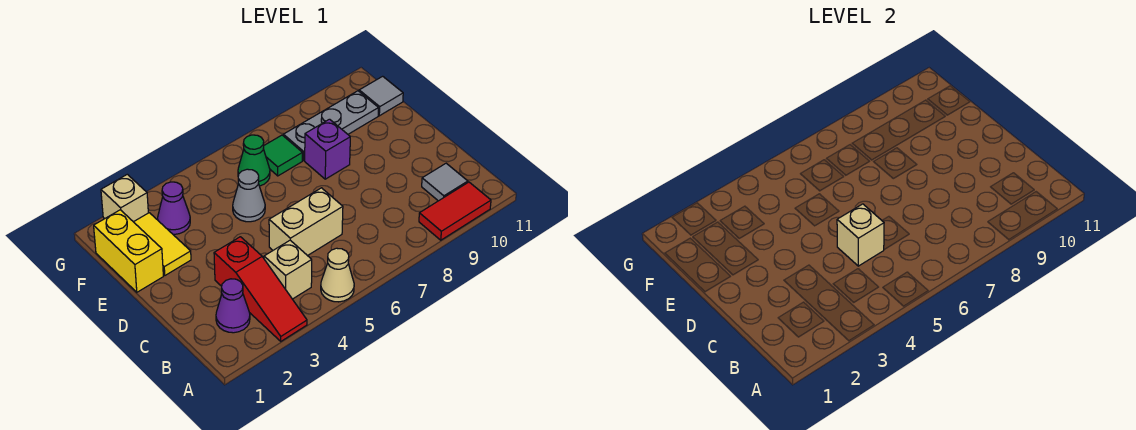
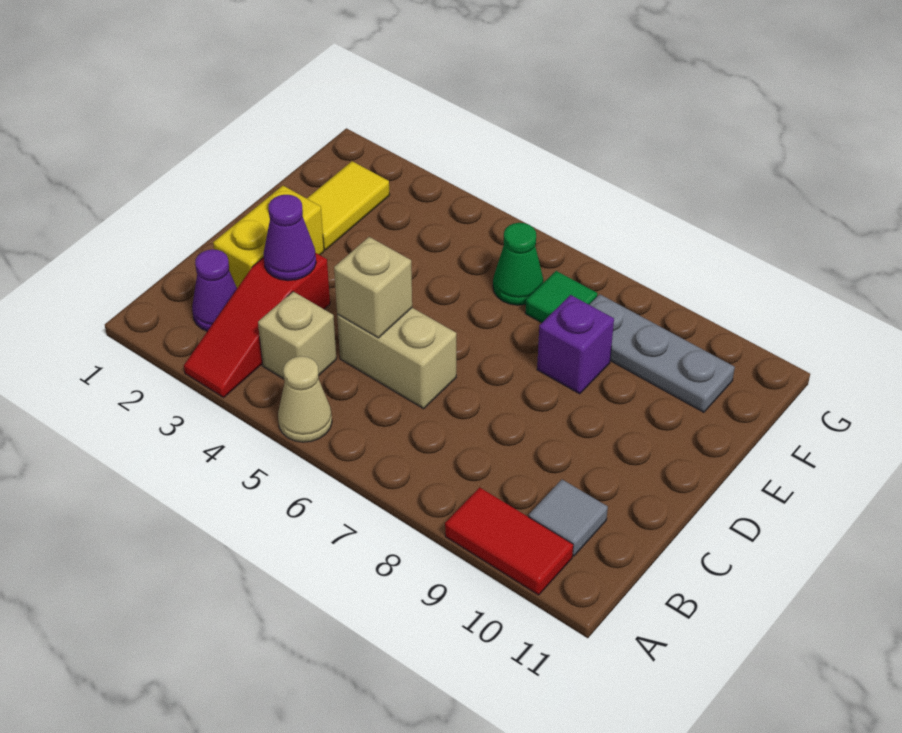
yellow brick E1:F1 level 1 -> yellow brick C2:D2 level 1
grey cone E5 level 1 -> none
purple cone F3 level 1 -> purple cone C3 level 2
grey tile F11 level 1 -> none
tan brick G2 level 1 -> none

